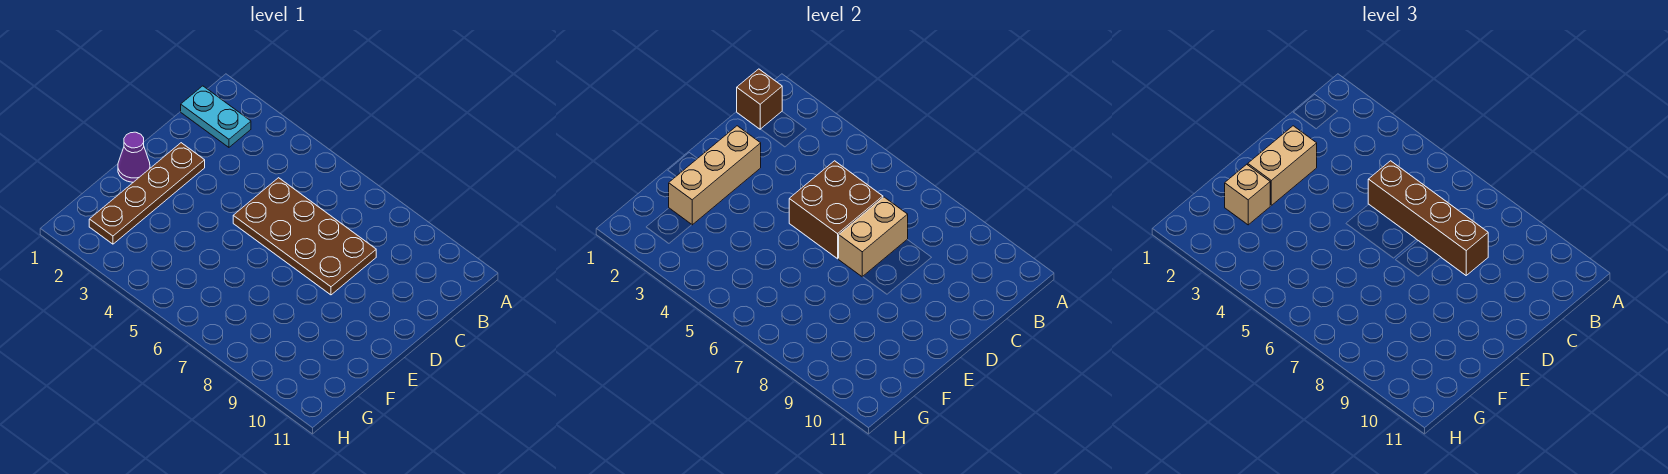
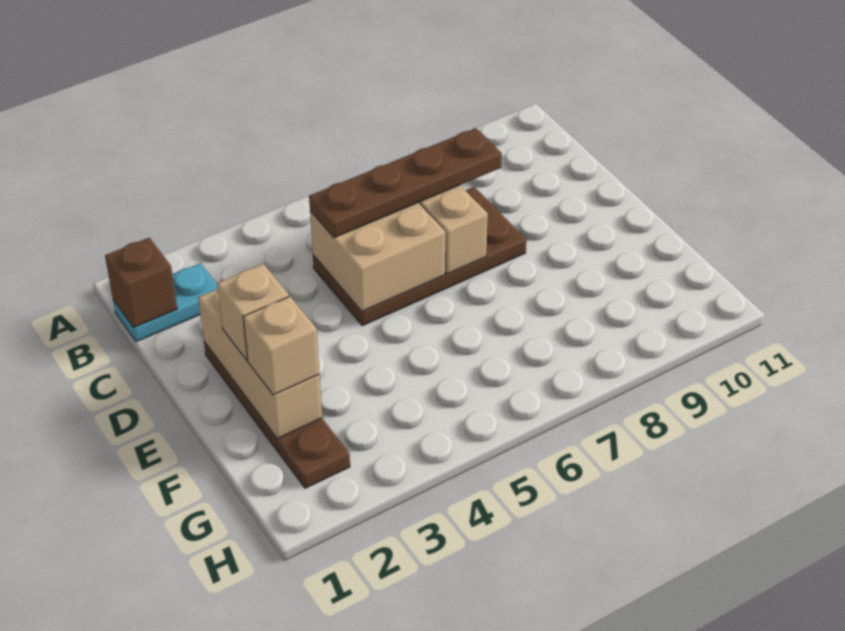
brown brick C5:D6 level 2 -> tan brick C5:D6 level 2
brown brick C5:C8 level 3 -> brown plate C5:C8 level 3
tan brick D2:E2 level 3 -> tan brick E2 level 3
purple cone E1 level 1 -> none

